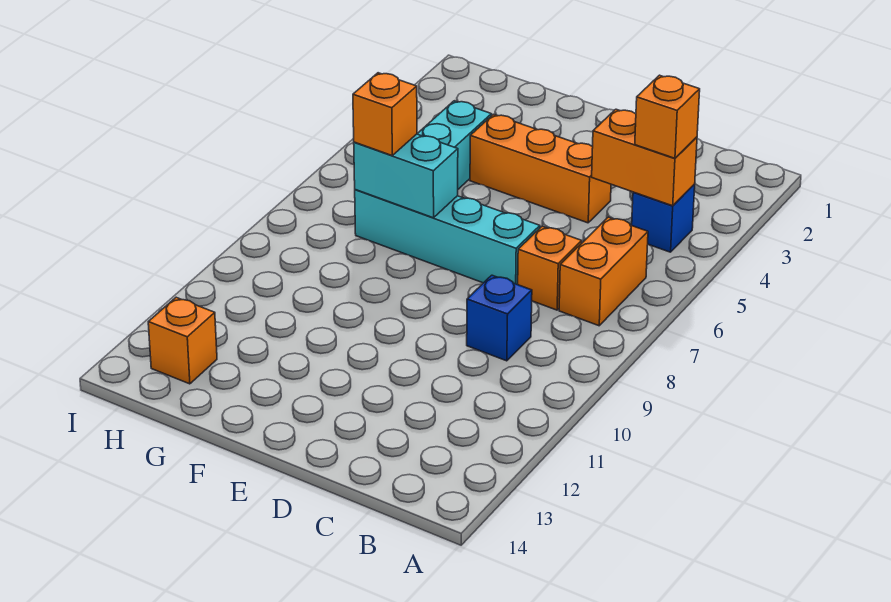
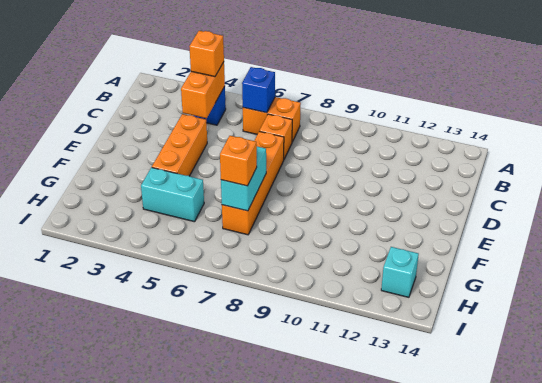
blue brick C9 level 1 -> blue brick B6 level 2
cyan brick D7:G7 level 1 -> orange brick D7:G7 level 1
orange brick H13 level 1 -> cyan brick H13 level 1

